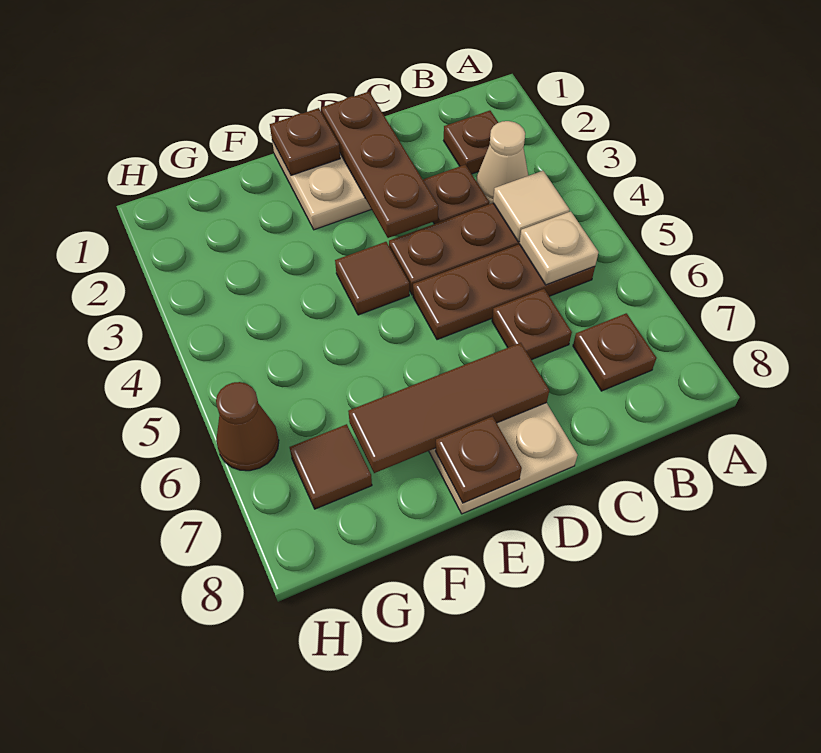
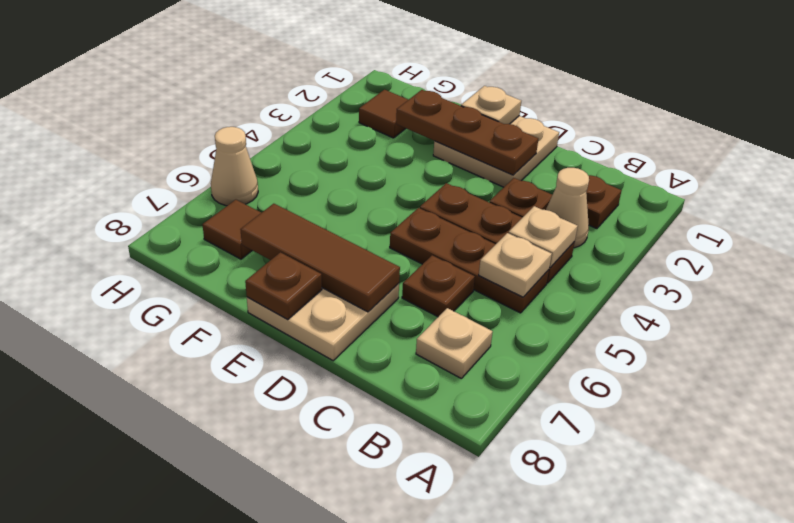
tan tile B4 level 2 -> tan plate B4 level 2
brown plate B7 level 1 -> tan plate B7 level 1
brown plate D1:D3 level 2 -> brown plate D2:F2 level 2
brown plate E1 level 2 -> tan plate E1 level 2
brown tile E4 level 1 -> brown tile G2 level 1
brown cone H6 level 1 -> tan cone H6 level 1

